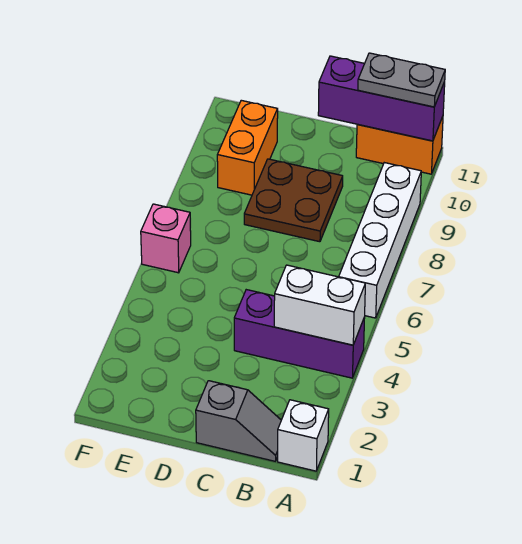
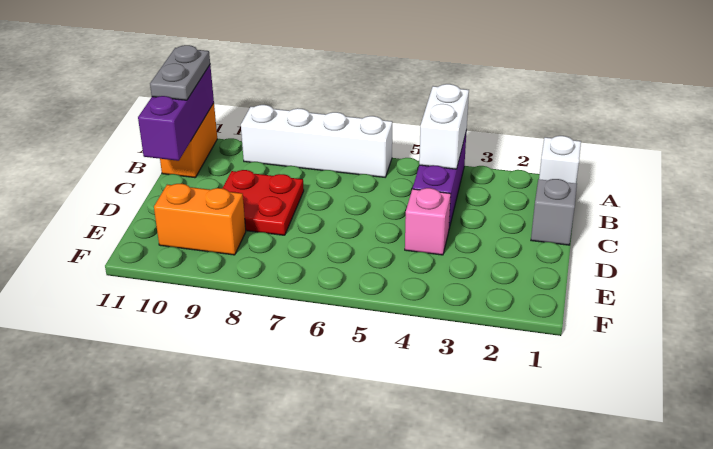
brown plate C8:D9 level 1 -> red plate C8:D9 level 1
pink brick F6 level 1 -> pink brick D4 level 1

